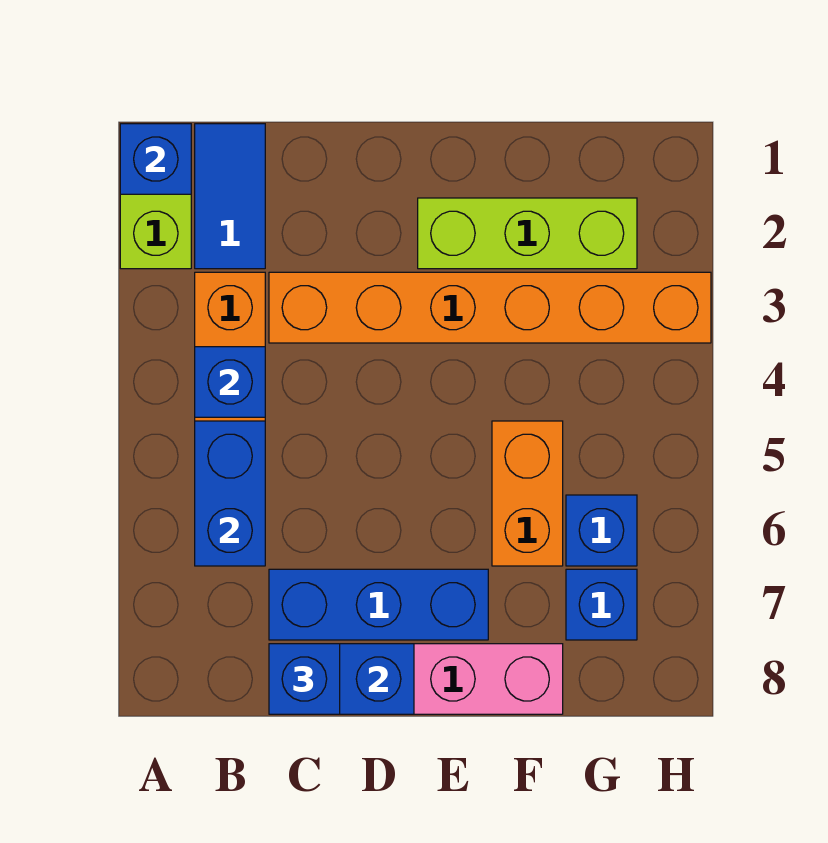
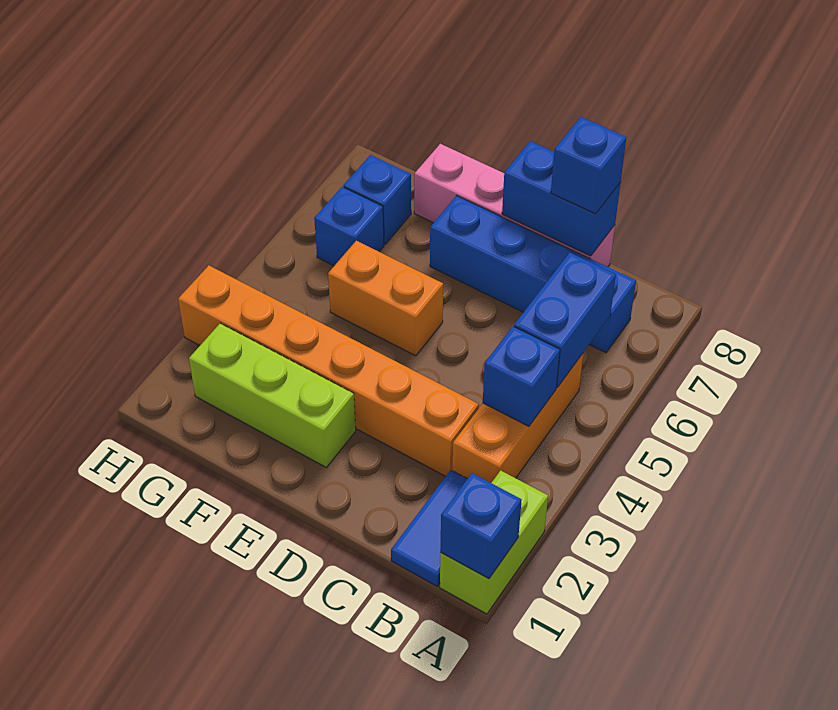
blue brick C7:E7 level 1 -> blue brick B7:E7 level 1
orange brick F5:F6 level 1 -> orange brick E5:F5 level 1

